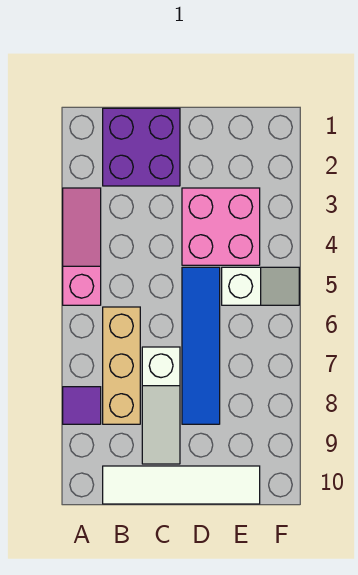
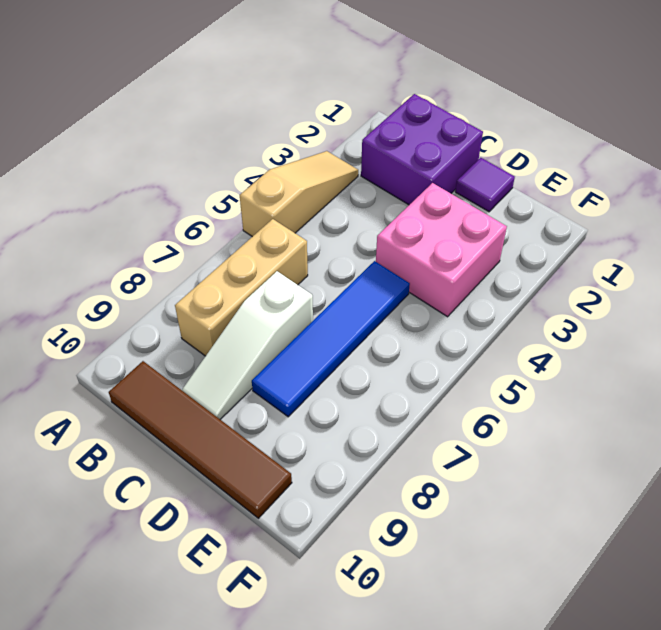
pink slope A3:A5 level 1 top 5 -> tan slope A3:A5 level 1 top 5
purple tile A8 level 1 -> purple tile D1 level 1
white tile B10:E10 level 1 -> brown tile B10:E10 level 1
white slope E5:F5 level 1 top E -> none

